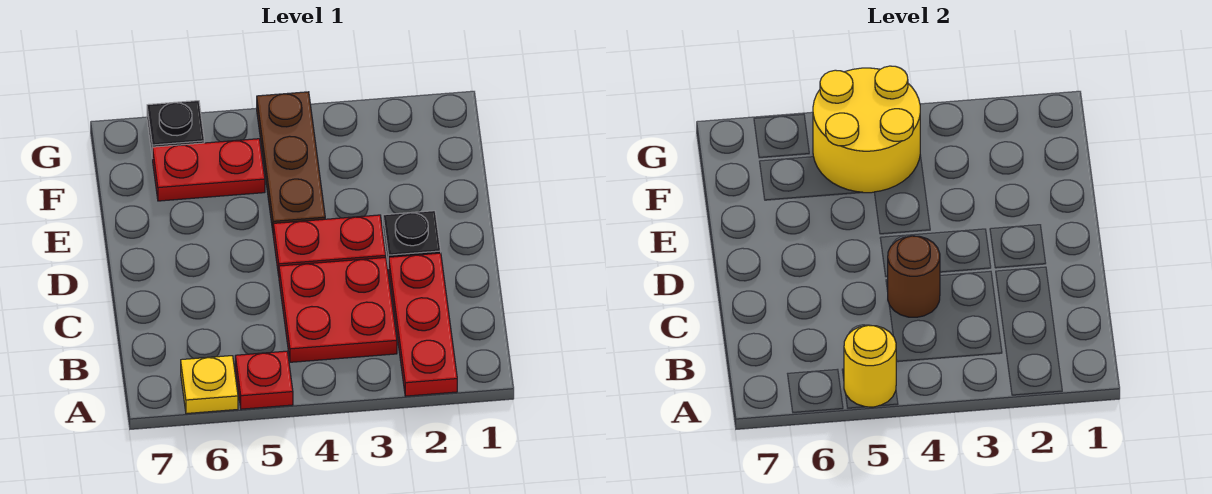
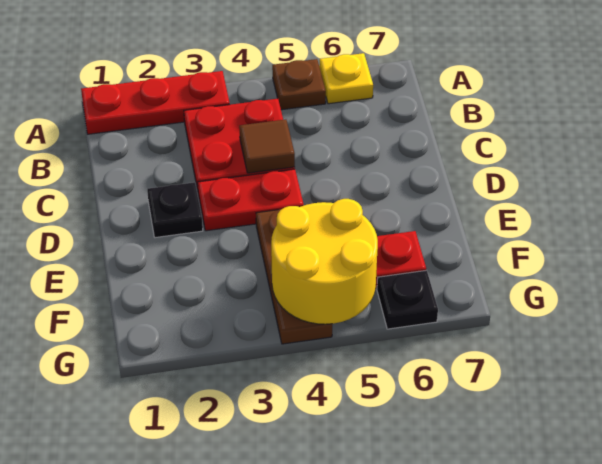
red plate A2:C2 level 1 -> red plate A1:A3 level 1
red plate A5 level 1 -> brown plate A5 level 1
yellow round brick A5 level 2 -> none
brown round brick C4 level 2 -> brown tile C4 level 2

